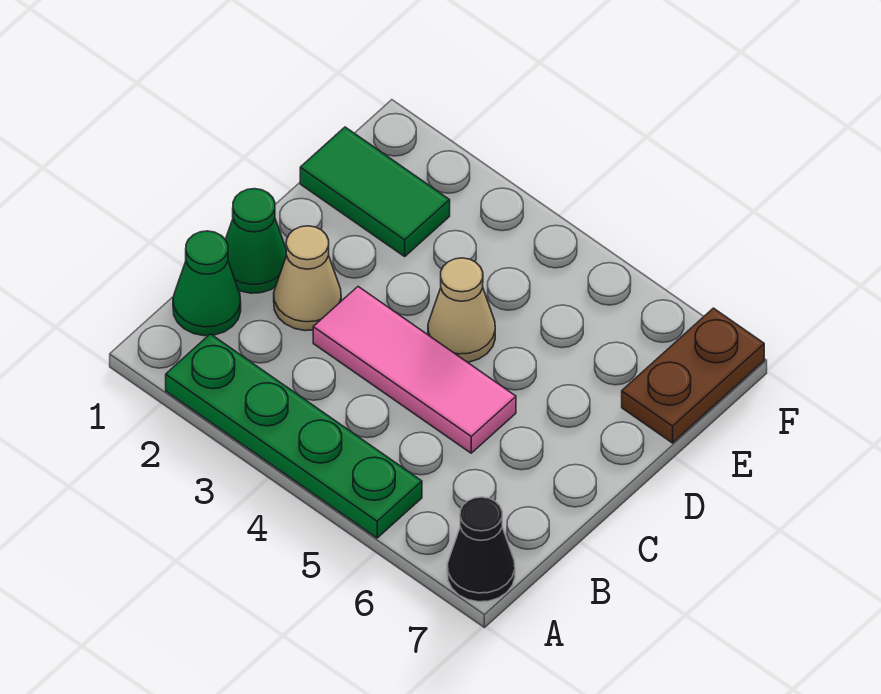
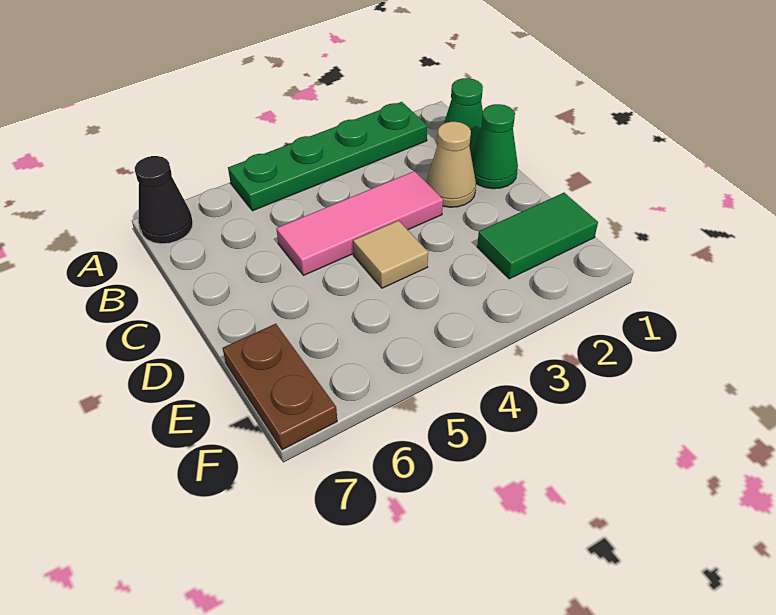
tan cone D4 level 1 -> tan tile D4 level 1

